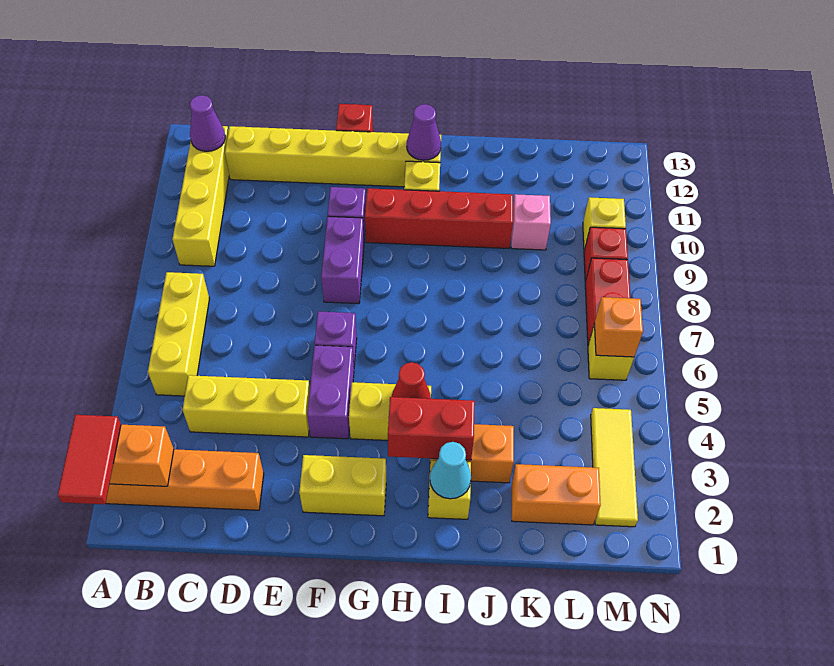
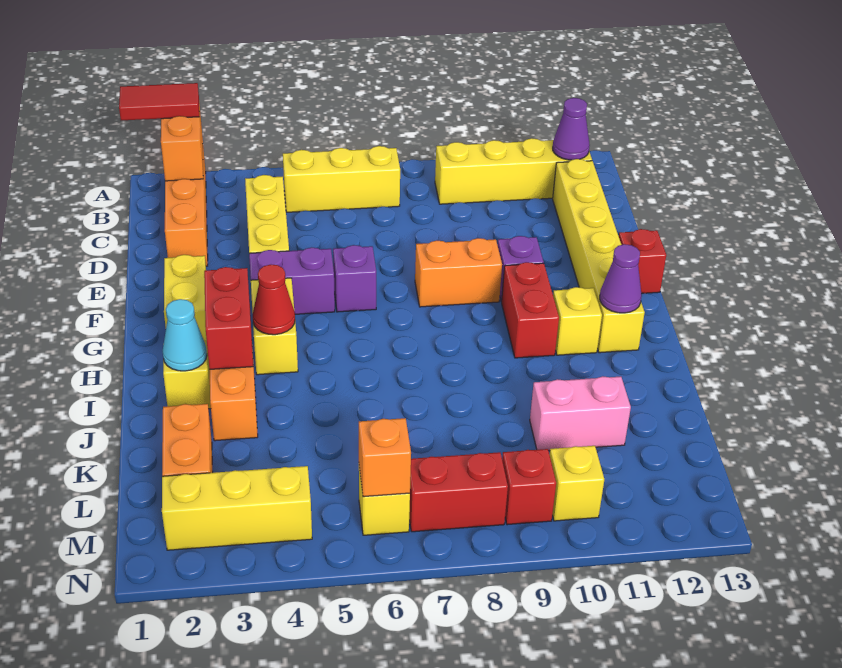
purple brick F8:F9 level 1 -> orange brick F8:F9 level 1
red brick G10:J10 level 1 -> red brick G10:H10 level 1
pink brick K10 level 1 -> pink brick K10:K11 level 1
yellow tile M2:M4 level 1 -> yellow brick M2:M4 level 1

